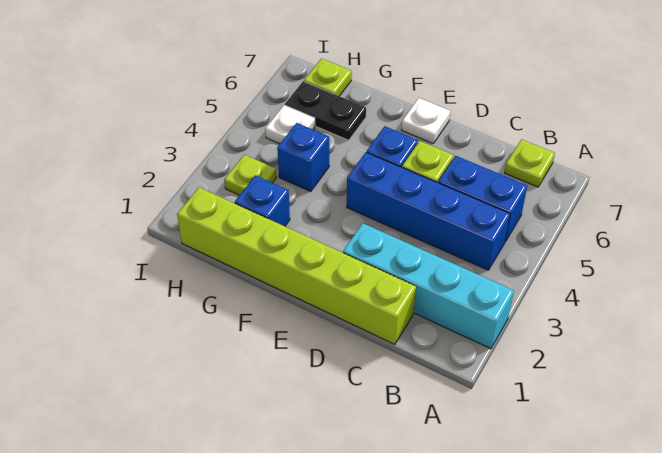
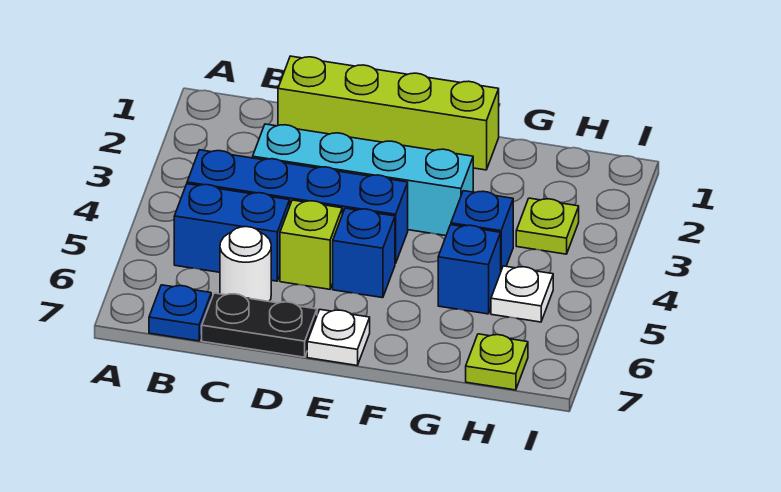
cyan brick A2:D2 level 1 -> cyan brick C3:F3 level 1
lime plate B7 level 1 -> blue plate B7 level 1
lime brick C1:H1 level 1 -> lime brick C1:F1 level 1
none -> white round brick C6 level 1
blue brick G2 level 1 -> blue brick G5 level 1
black plate G6:H6 level 1 -> black plate C7:D7 level 1

